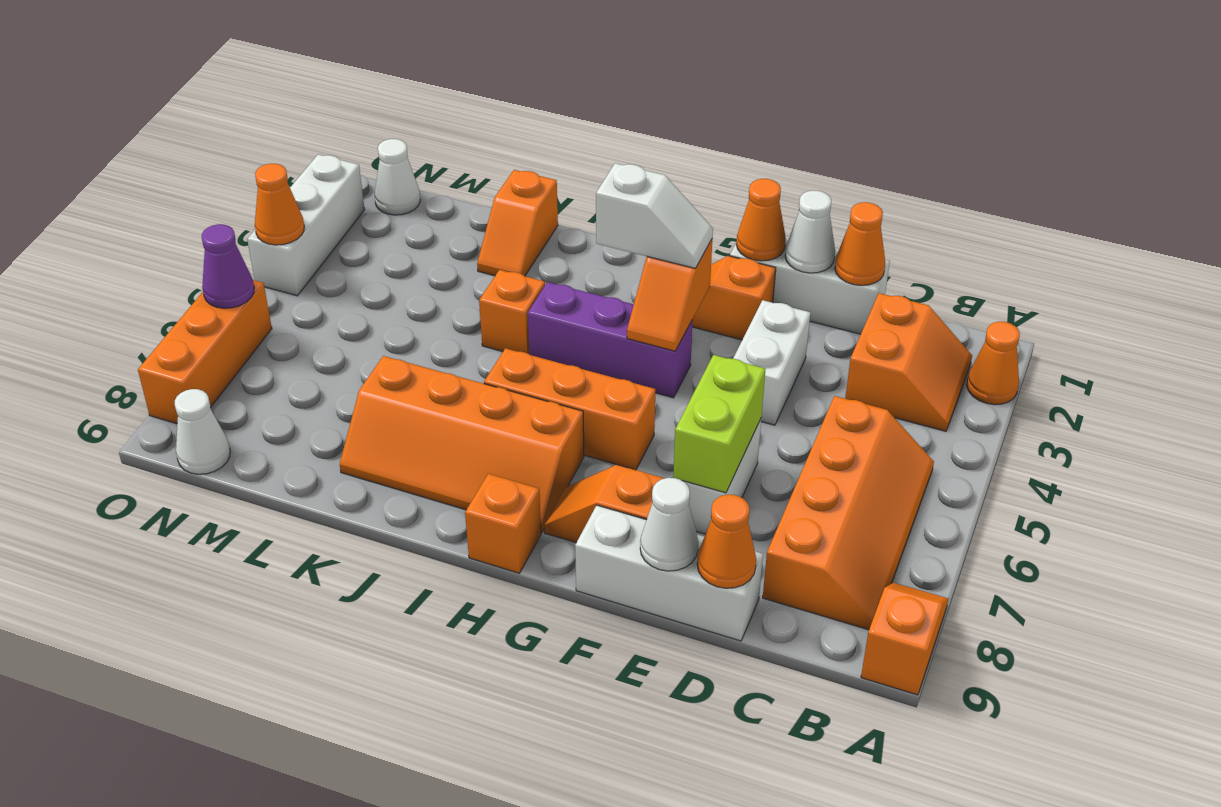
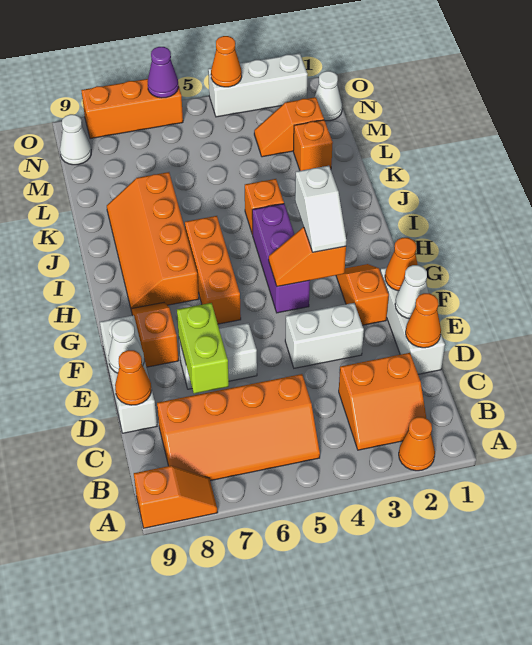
lime brick E6:E7 level 2 -> lime brick D7:E7 level 2
orange brick H9 level 1 -> orange brick L2 level 1
orange slope K1:K2 level 1 top 1 -> orange slope M2:M3 level 1 top 2

